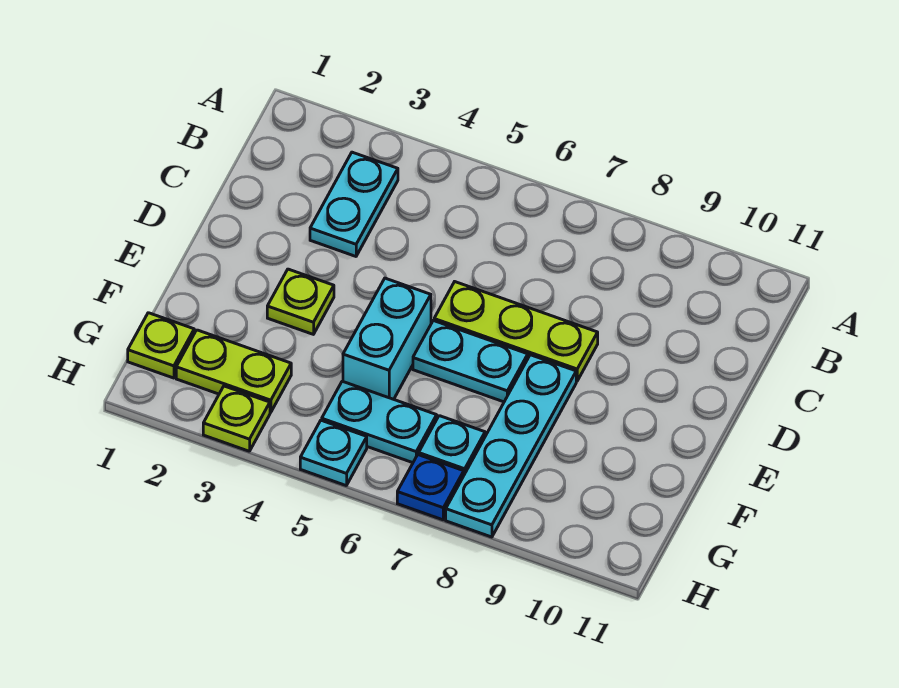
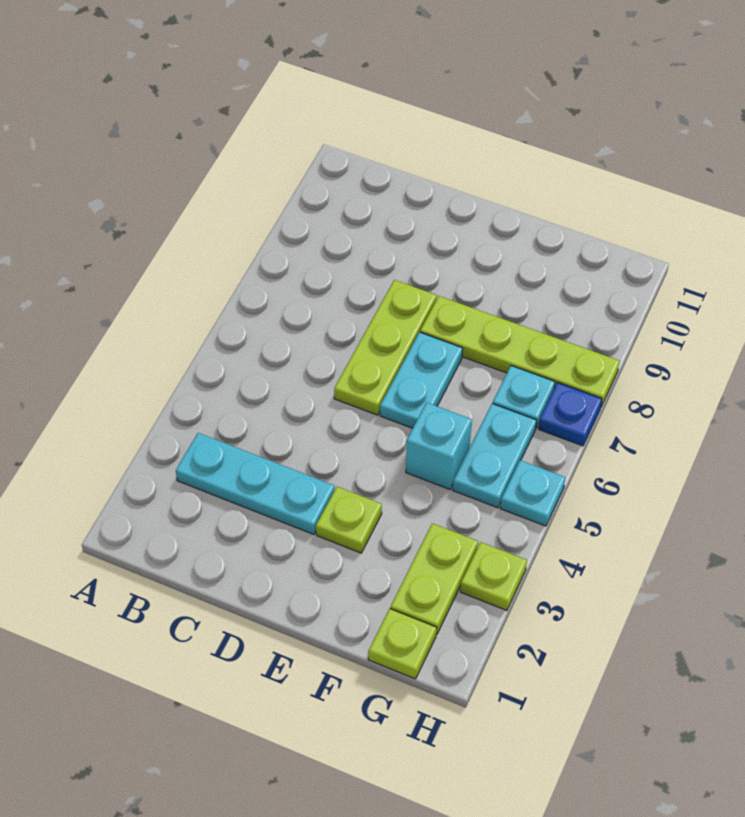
cyan plate B3:C3 level 1 -> cyan plate B3:D3 level 1
cyan brick E5:F5 level 1 -> cyan brick F5 level 1
cyan plate E8:H8 level 1 -> lime plate E8:H8 level 1

